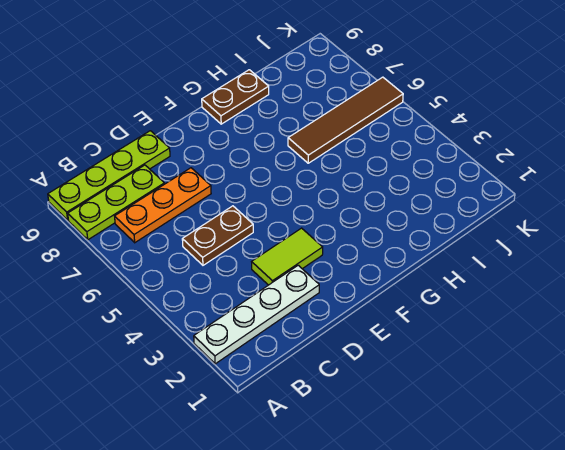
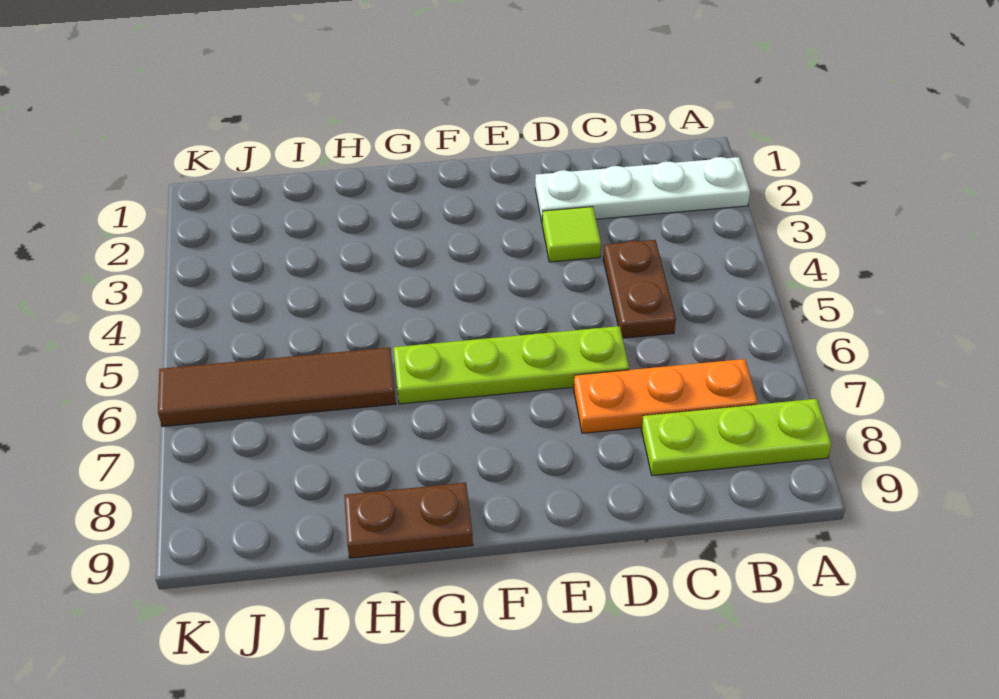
lime plate A9:D9 level 1 -> lime plate D6:G6 level 1
brown plate C5:D5 level 1 -> brown plate C4:C5 level 1
lime tile D3:E3 level 1 -> lime tile D3 level 1

